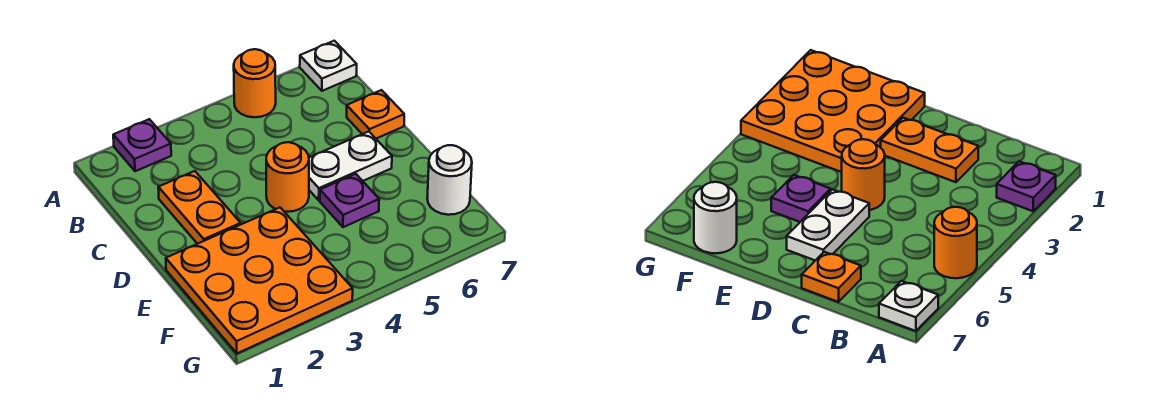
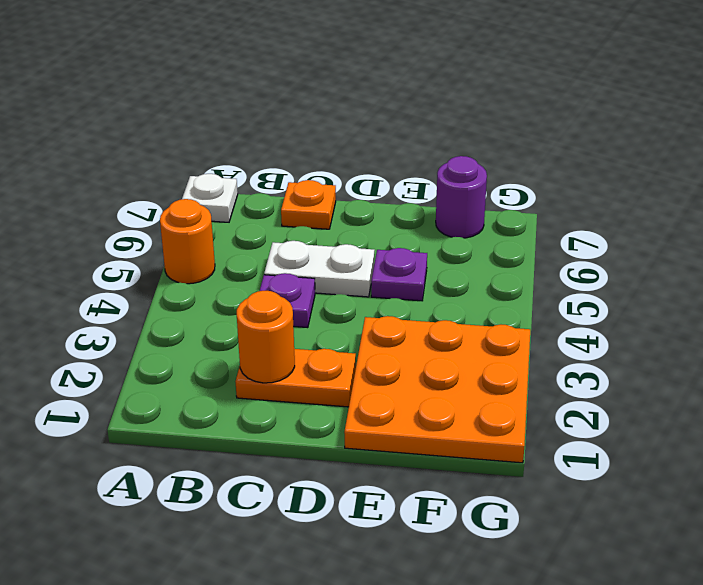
purple plate A2 level 1 -> purple plate C4 level 1
orange round brick D4 level 1 -> orange round brick C2 level 2
white plate D5:D6 level 1 -> white plate C5:D5 level 1
white round brick F7 level 1 -> purple round brick F7 level 1

